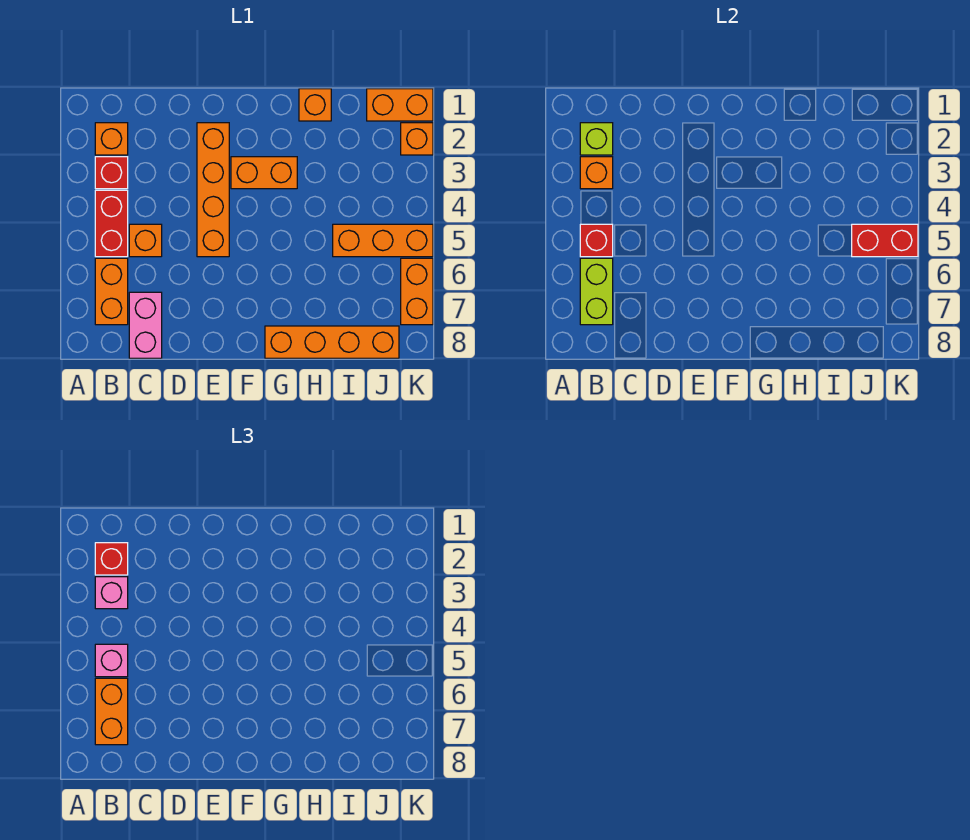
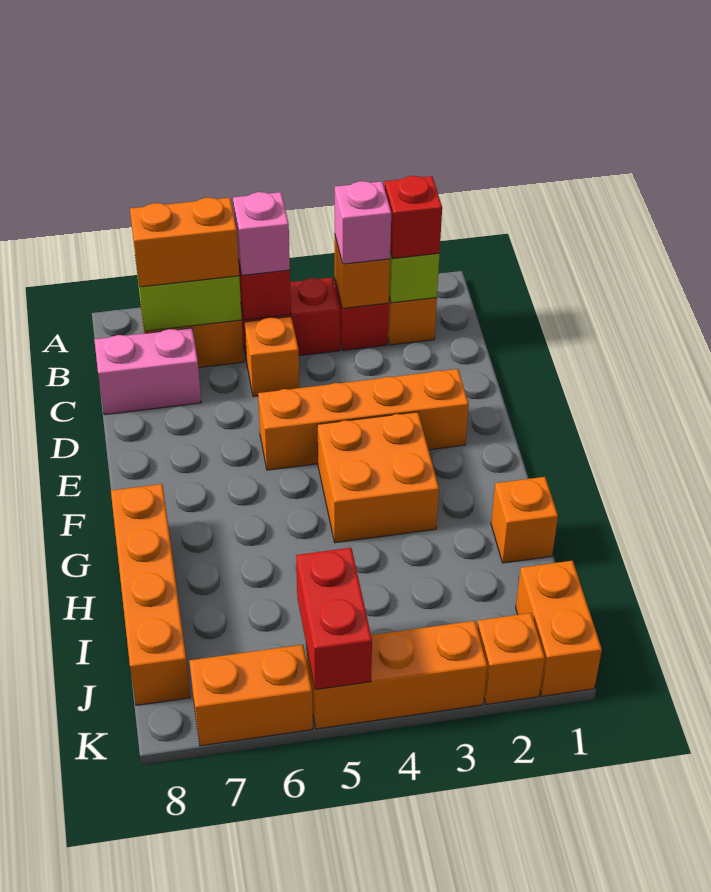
orange brick F3:G3 level 1 -> orange brick F3:G4 level 1
orange brick I5:K5 level 1 -> orange brick K3:K5 level 1

